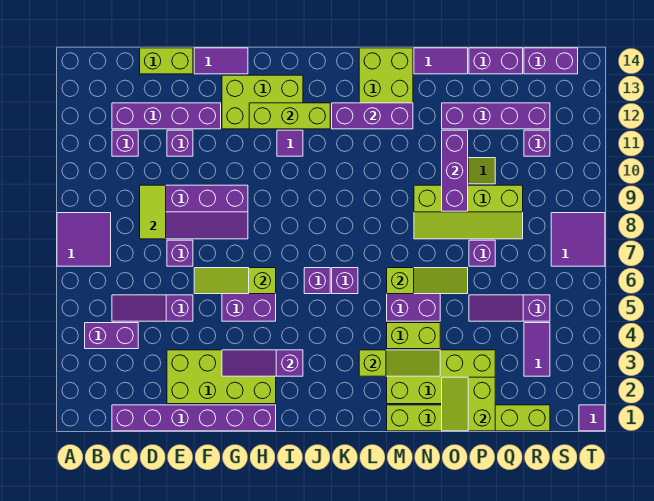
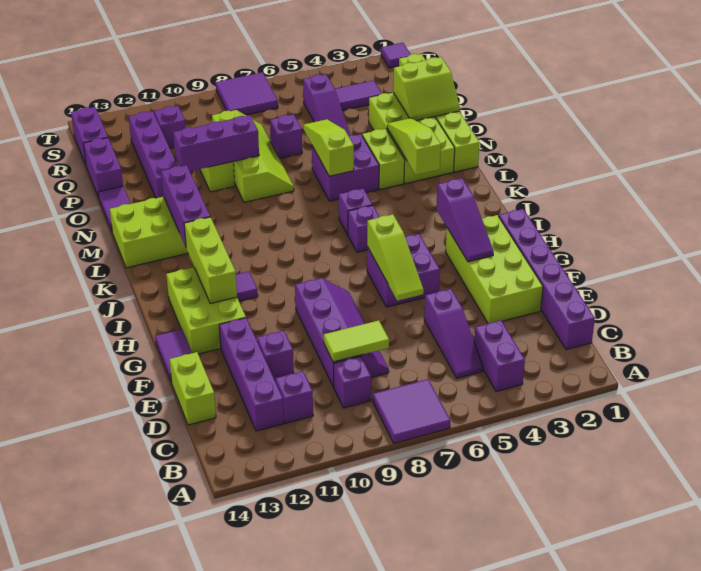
purple brick E7 level 1 -> purple brick C9 level 1

